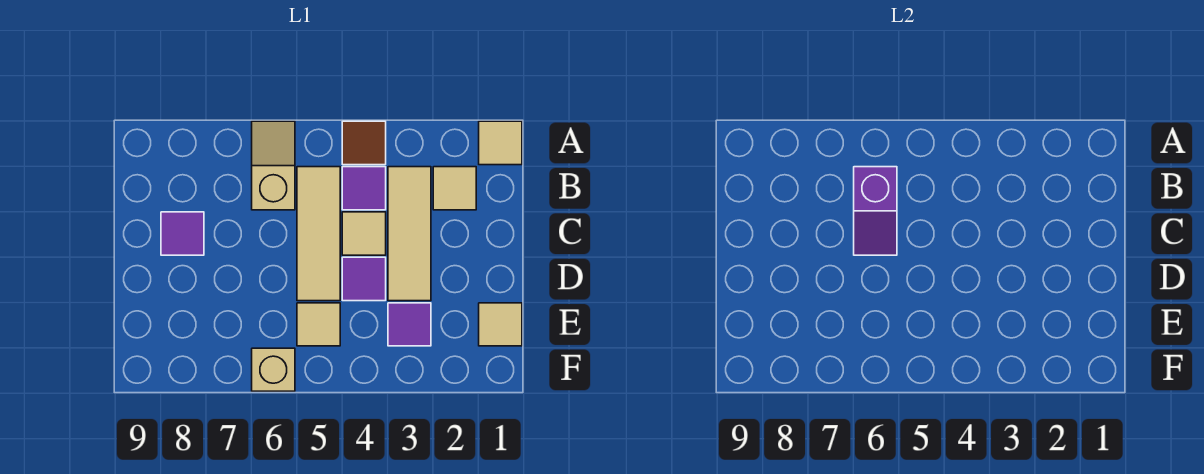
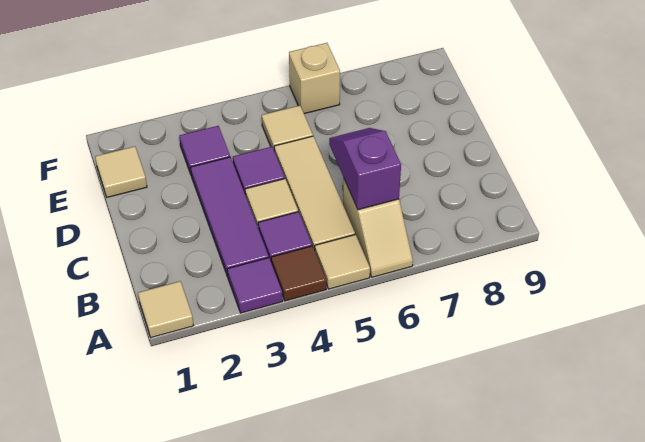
tan tile B2 level 1 -> tan tile A5 level 1
tan tile B3:D3 level 1 -> purple tile B3:D3 level 1
purple tile C8 level 1 -> purple tile A3 level 1

